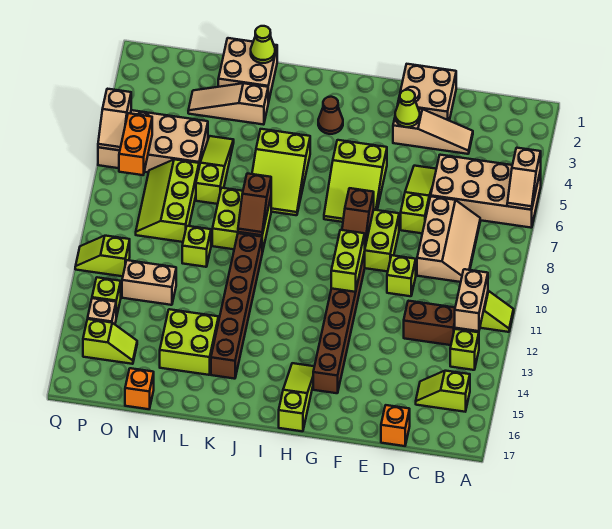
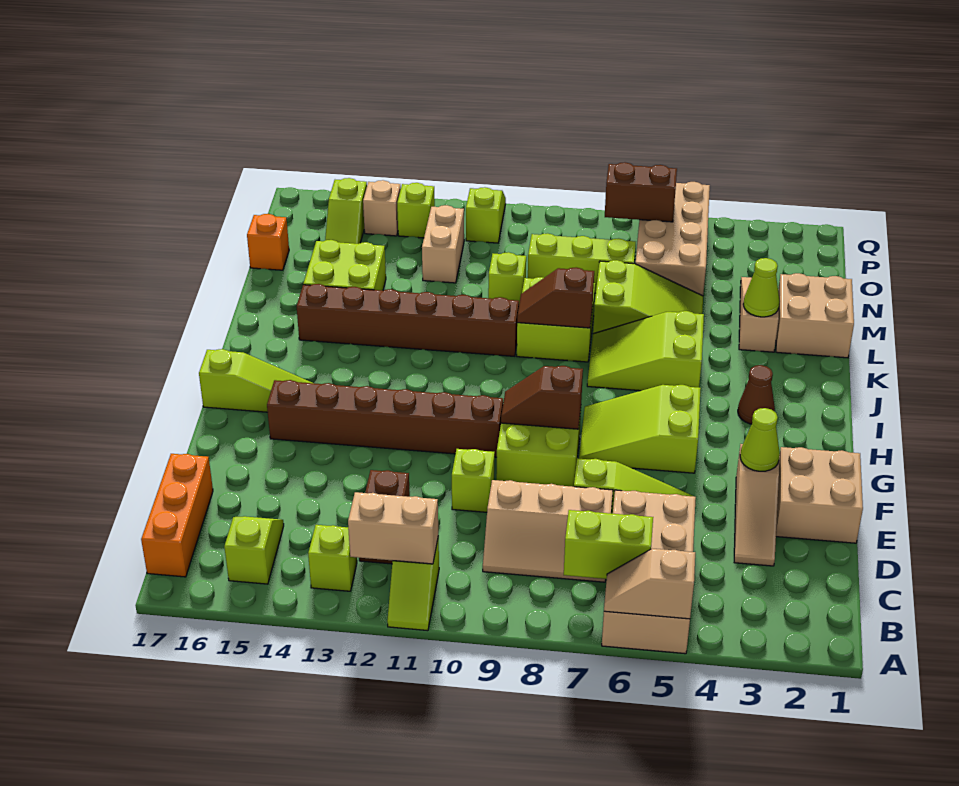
orange brick D17 level 1 -> orange brick B17:D17 level 1
lime brick G10:G11 level 2 -> lime brick B6:B7 level 2
lime cone L1 level 2 -> lime cone L3 level 2
lime slope M5:M7 level 1 top 7 -> lime slope L5:M7 level 1 top 7
orange brick P6:P7 level 2 -> brown brick P6:P7 level 2
tan slope Q5:Q6 level 2 top 5 -> none

